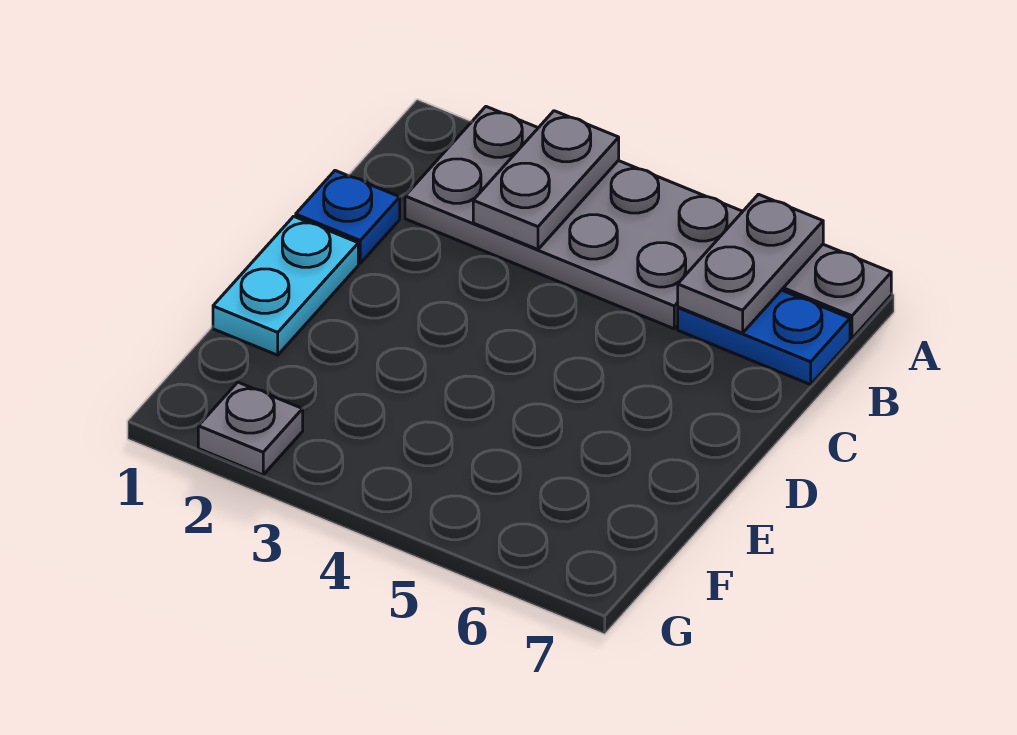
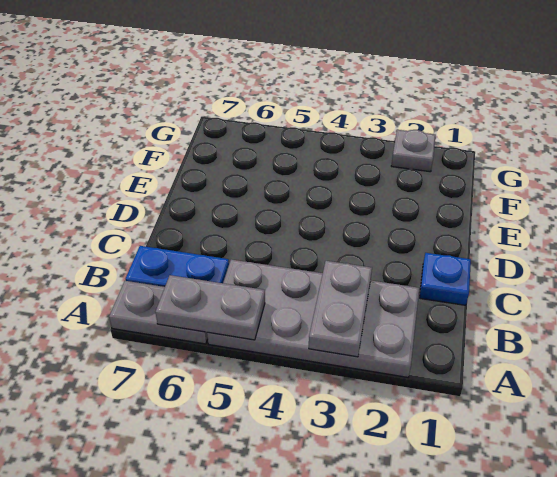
grey plate A6:B6 level 2 -> grey plate A5:A6 level 2
cyan plate D1:E1 level 1 -> none

